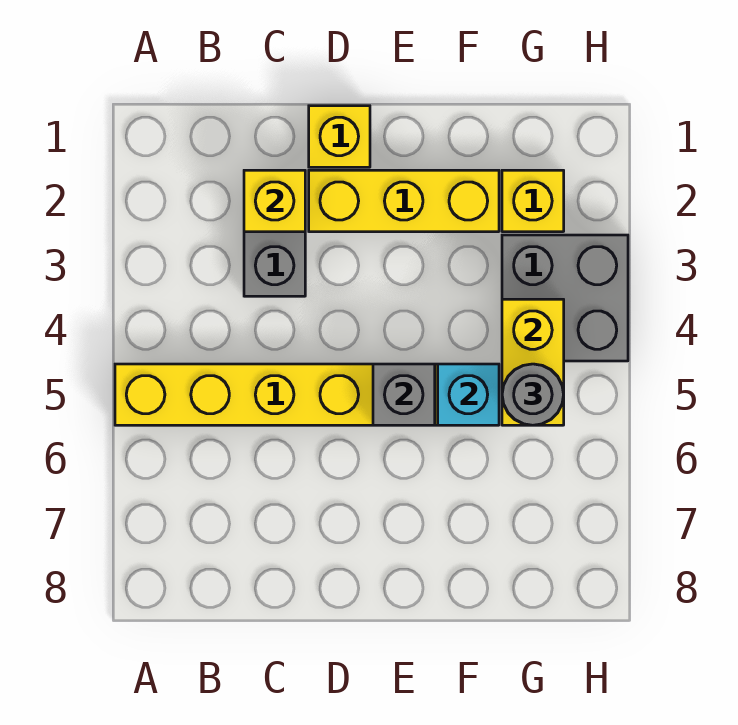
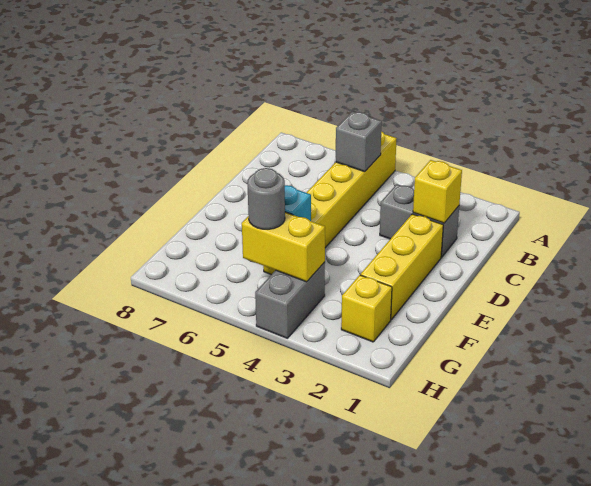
yellow brick D1 level 1 -> none
grey brick E5 level 2 -> grey brick B5 level 2
grey brick G3:H4 level 1 -> grey brick G4:H4 level 1

